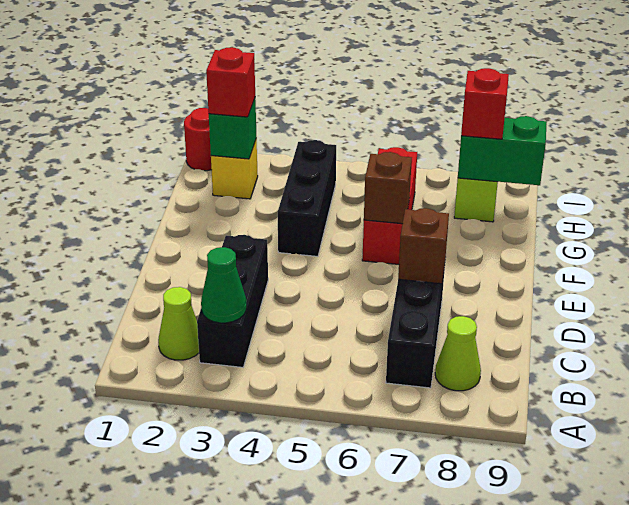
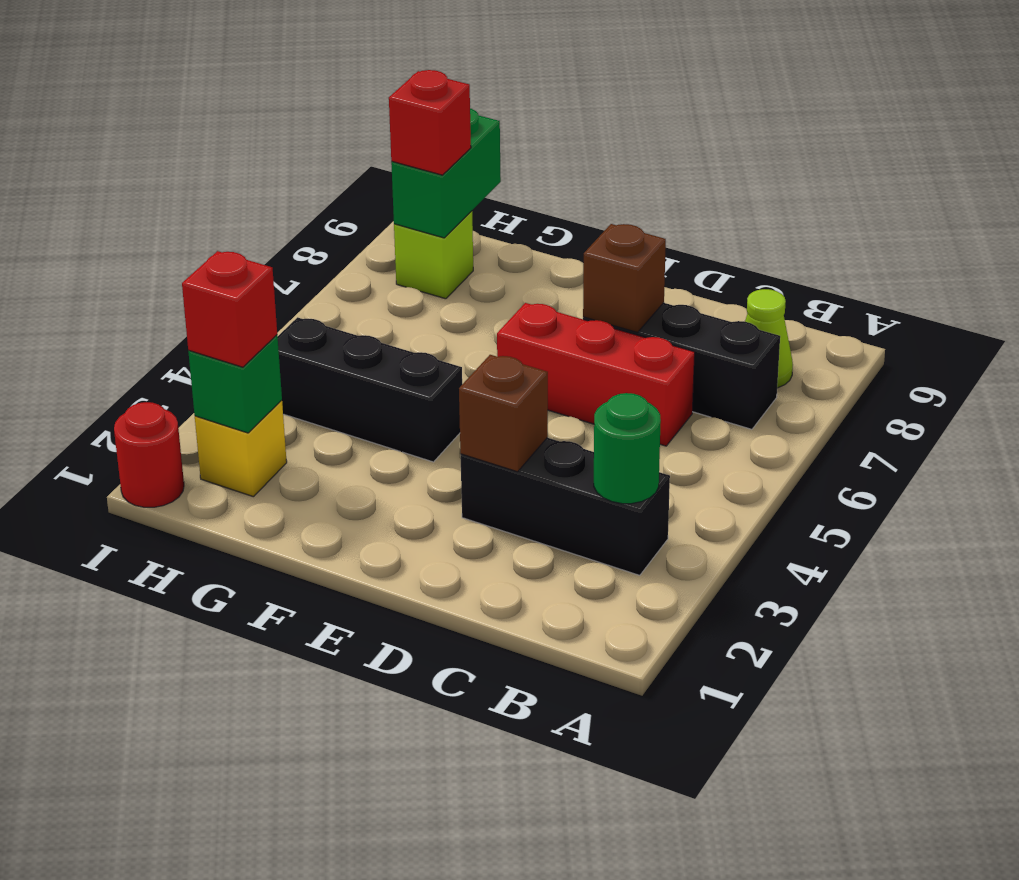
lime cone B2 level 1 -> none
green cone B3 level 2 -> green round brick B3 level 2
red brick F6:H6 level 1 -> red brick C6:E6 level 1
brown brick F6 level 2 -> brown brick D3 level 2

